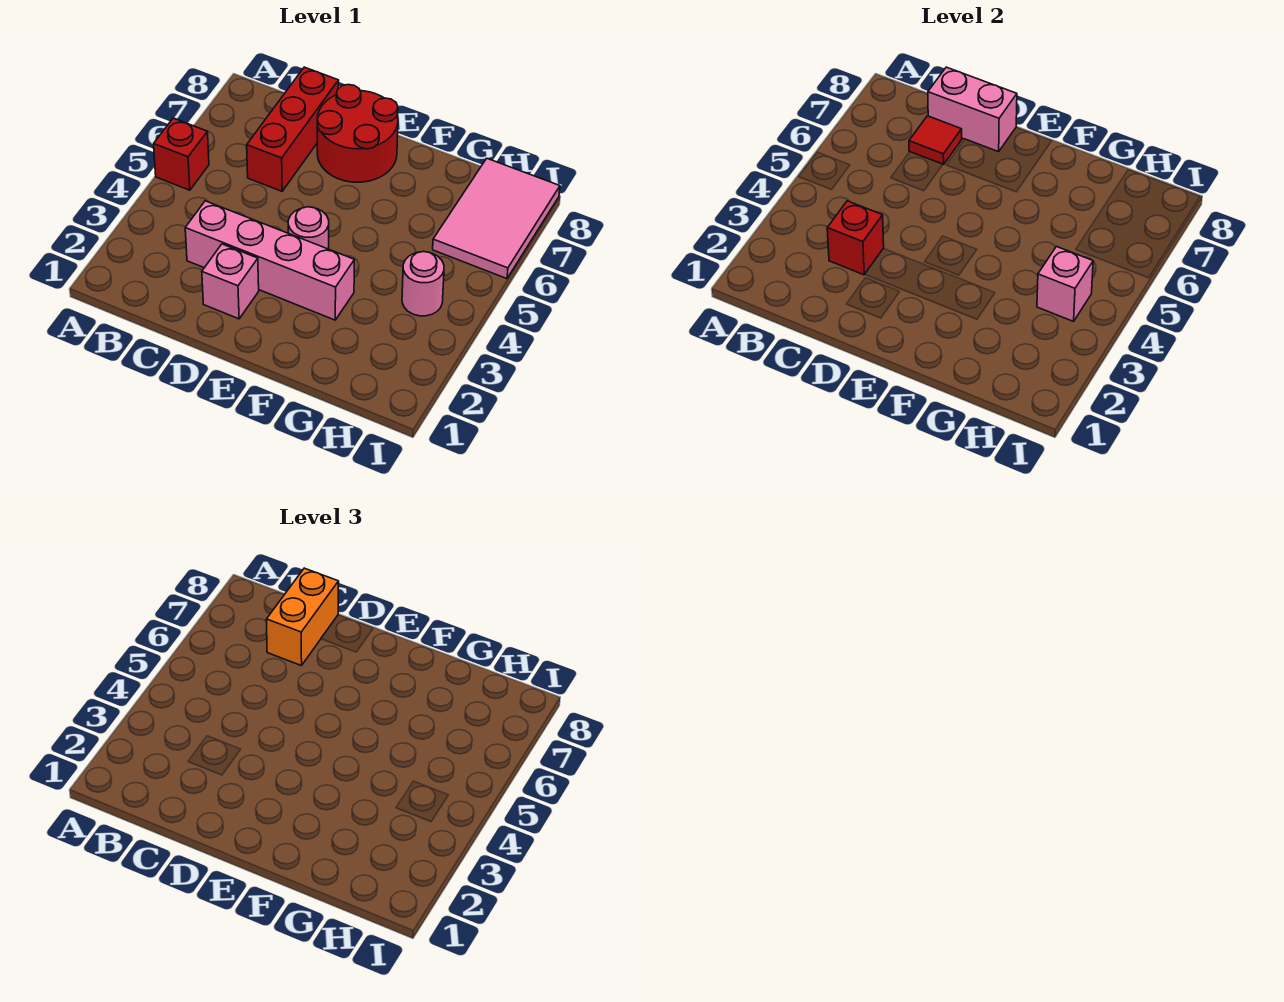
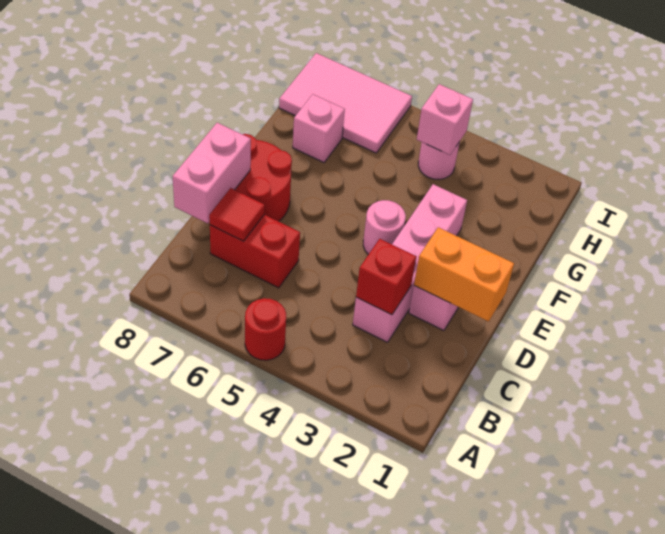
red brick A5 level 1 -> red round brick A5 level 1
red brick C6:C8 level 1 -> red brick C6:C7 level 1
orange brick C7:C8 level 3 -> orange brick D1:D2 level 2
none -> pink brick G7 level 1

